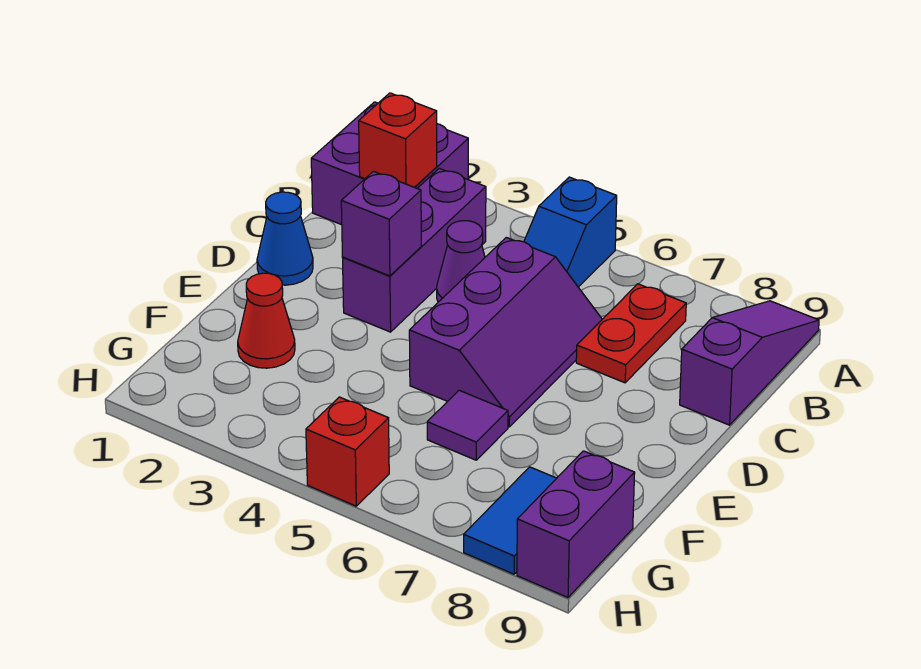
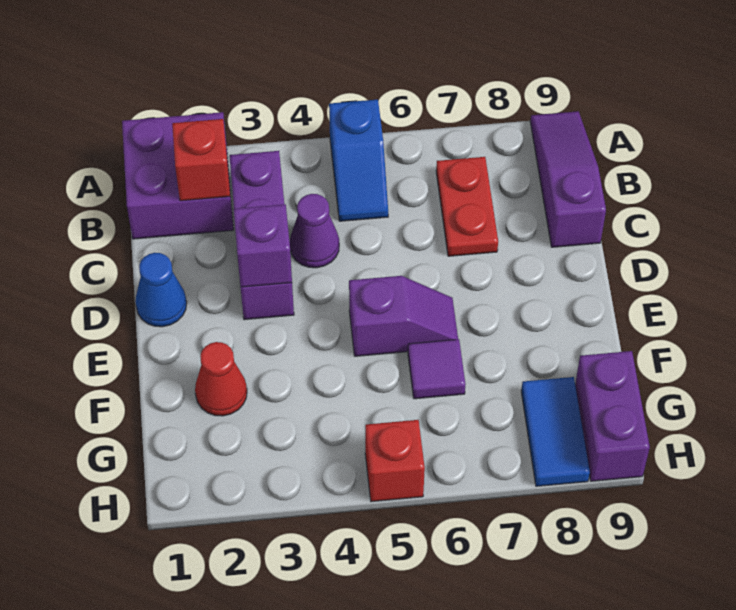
purple slope C5:E6 level 1 top 5 -> purple slope E5:E6 level 1 top 5

